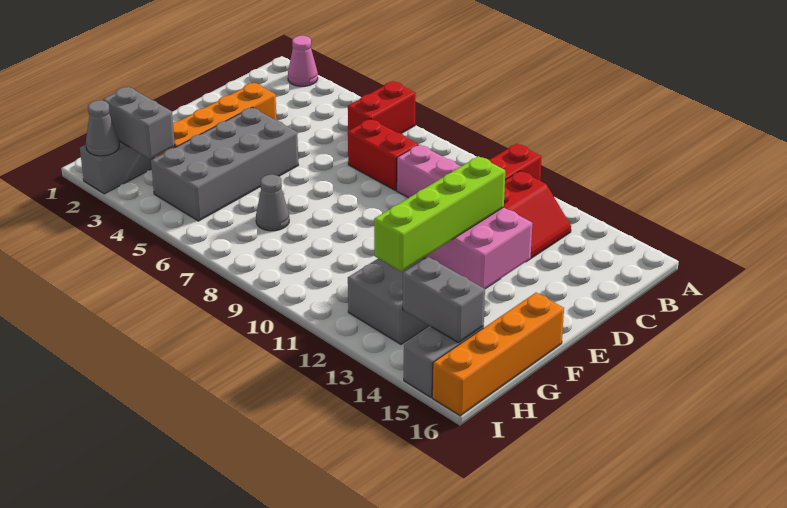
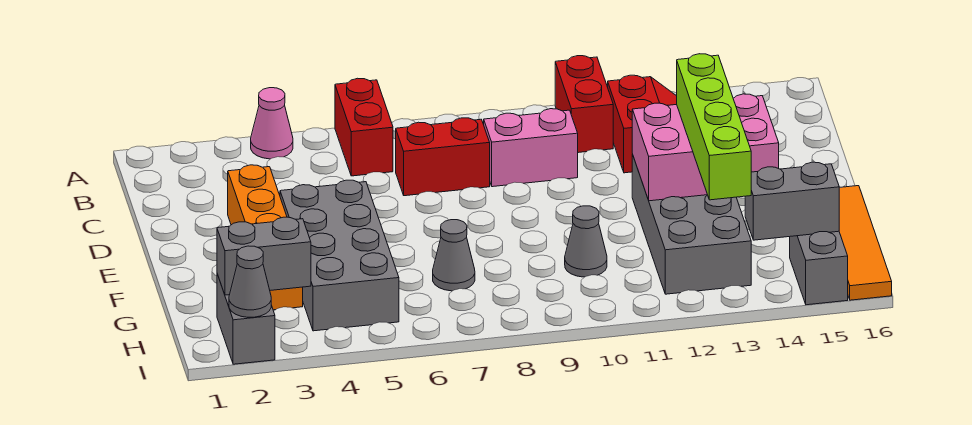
pink cone A2 level 1 -> pink cone A4 level 1
orange brick F16:I16 level 1 -> orange tile F16:I16 level 1
none -> grey cone G10 level 1

